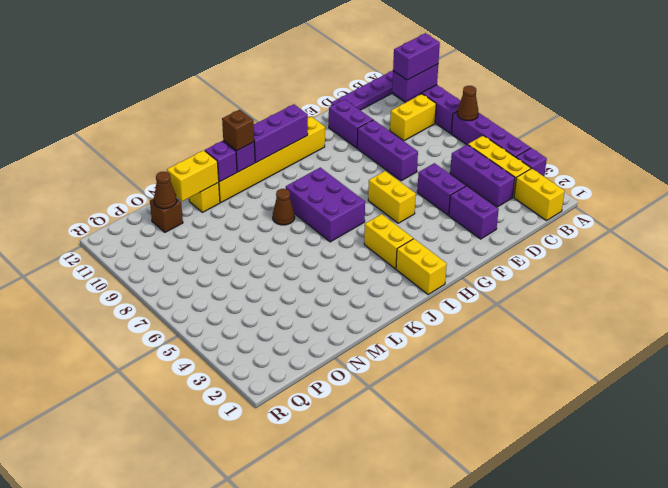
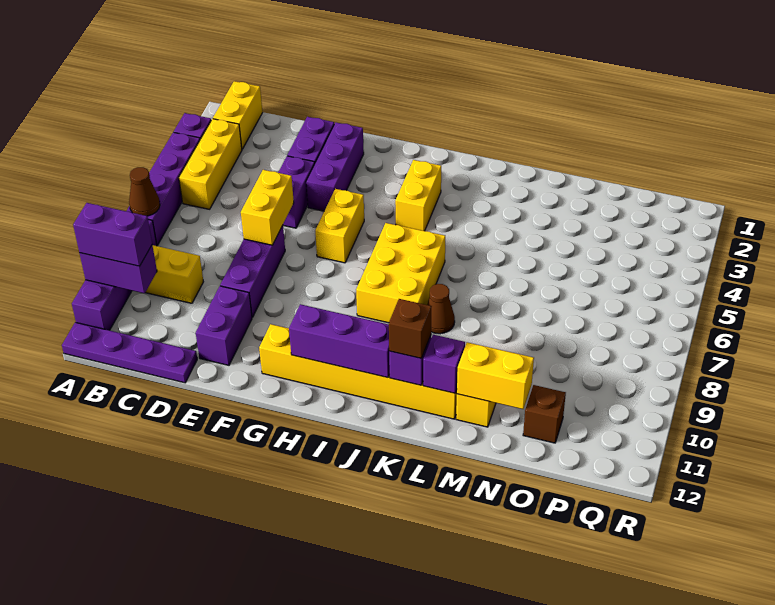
purple brick C3:C5 level 1 -> purple brick F2:F4 level 1
yellow brick I1:I2 level 1 -> yellow brick E6:E7 level 2
purple brick I6:J8 level 1 -> yellow brick I6:J8 level 1
brown cone O11 level 2 -> none

